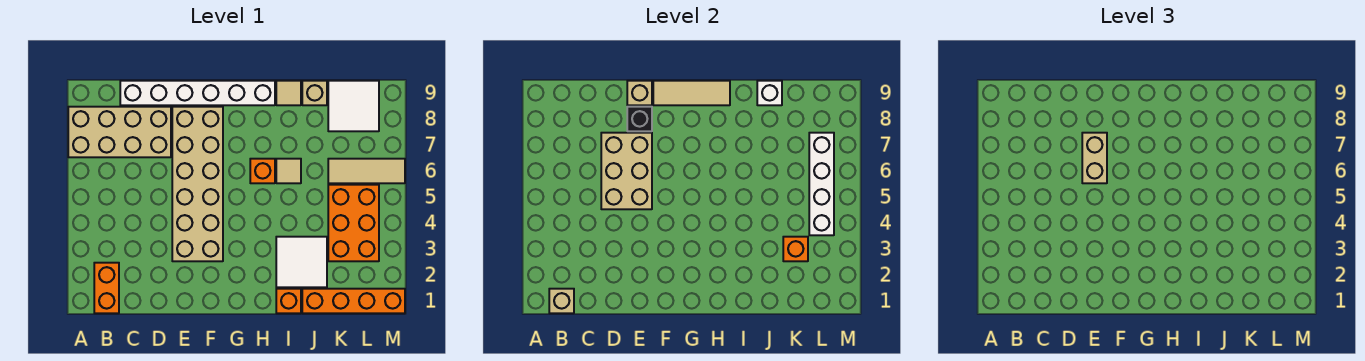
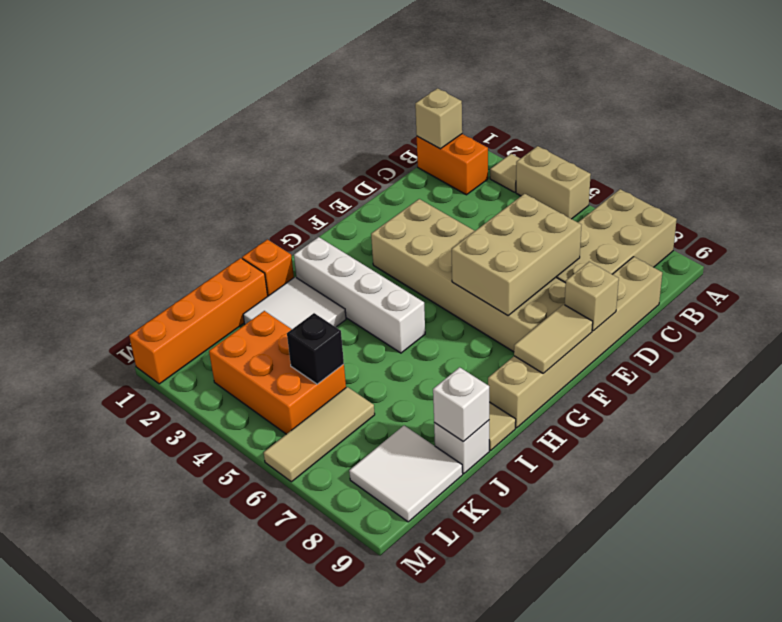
white brick C9:H9 level 1 -> tan brick C9:H9 level 1
tan brick D5:E7 level 2 -> tan brick D6:F7 level 2
tan brick E6:E7 level 3 -> tan brick A4:A5 level 1
black brick E8 level 2 -> black brick K5 level 2
tan tile F9:H9 level 2 -> tan tile F9:G9 level 2
orange brick H6 level 1 -> none
tan tile I6 level 1 -> tan tile A3 level 1
tan brick J9 level 1 -> white brick J9 level 1
orange brick K3 level 2 -> none
white brick L4:L7 level 2 -> white brick H2:H5 level 1

